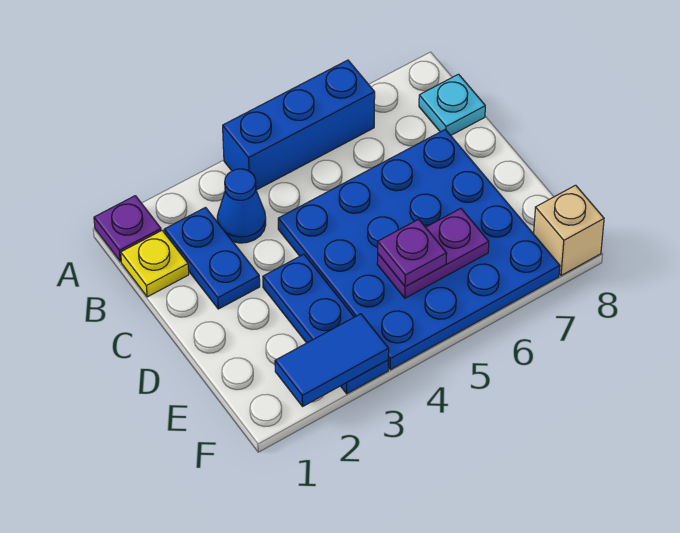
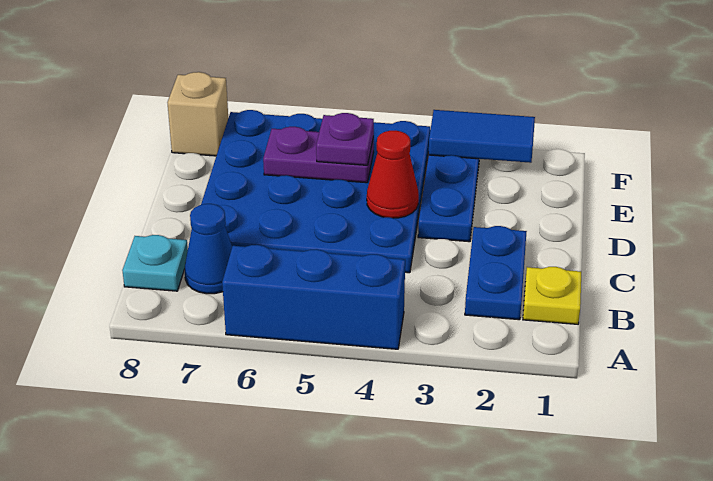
purple plate A1 level 1 -> none
blue cone B3 level 1 -> blue cone B7 level 1
none -> red cone D4 level 2

